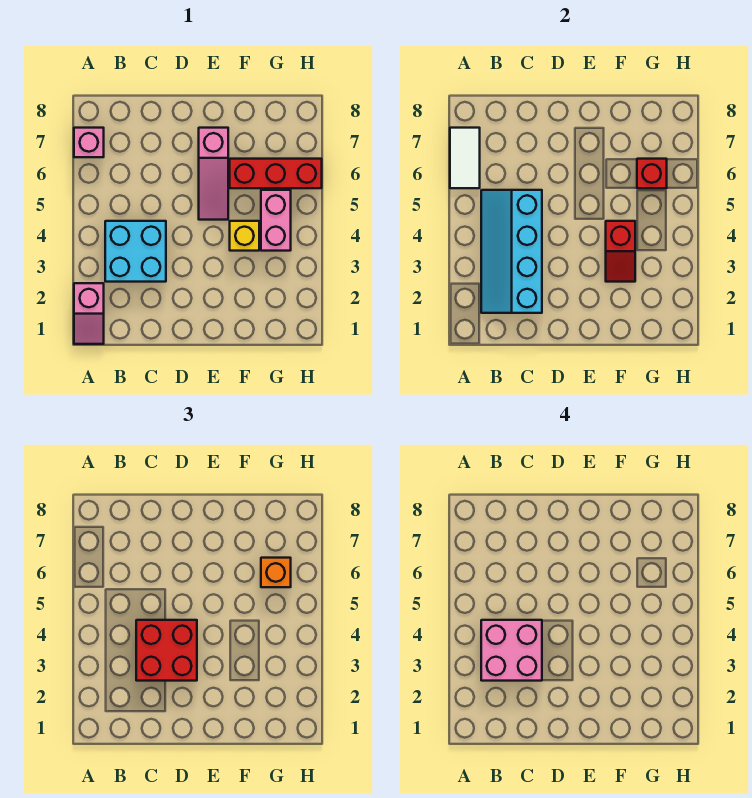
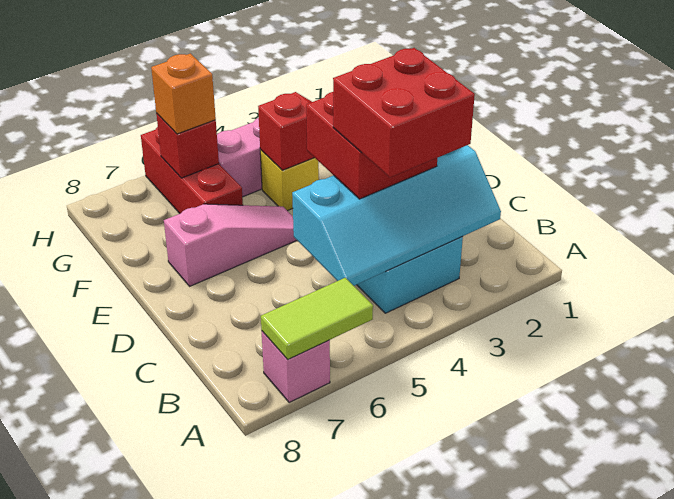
pink slope A1:A2 level 1 top 2 -> none
white tile A6:A7 level 2 -> lime tile A6:A7 level 2
pink brick B3:C4 level 4 -> red brick B3:C4 level 4

